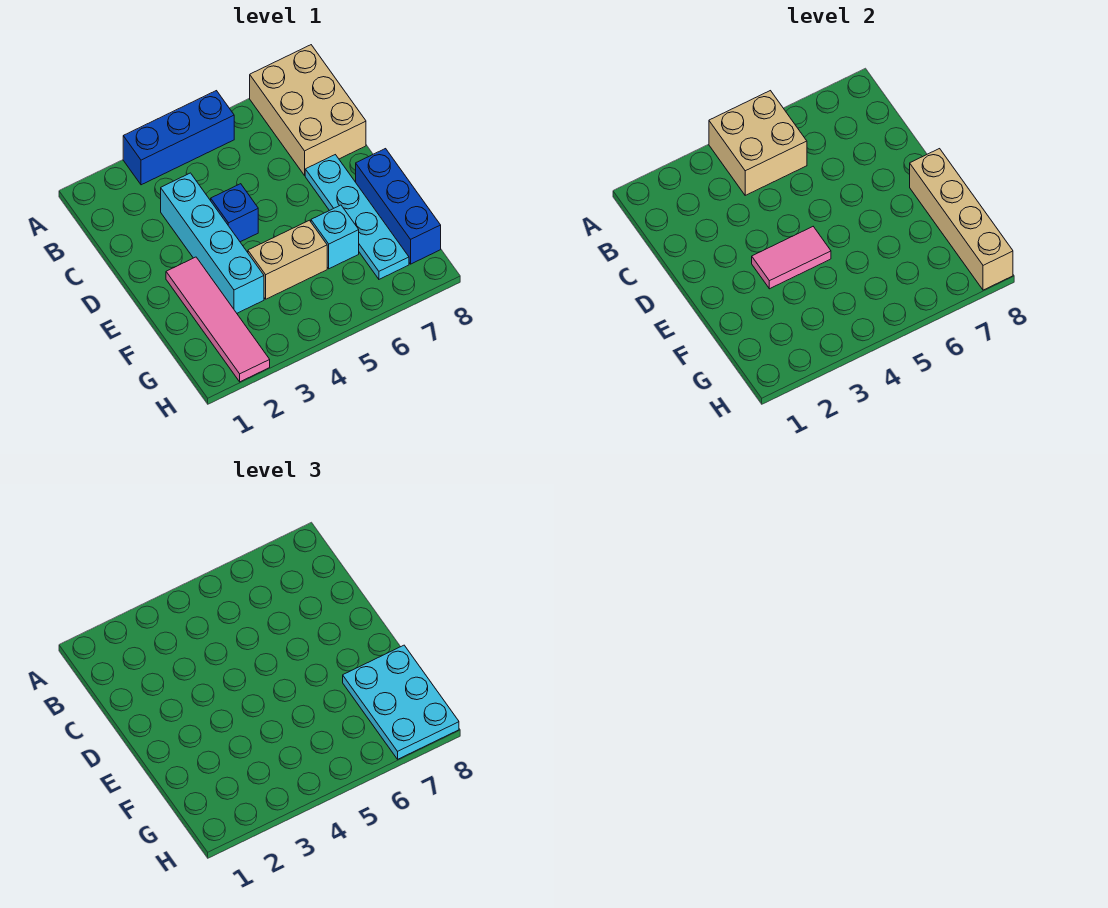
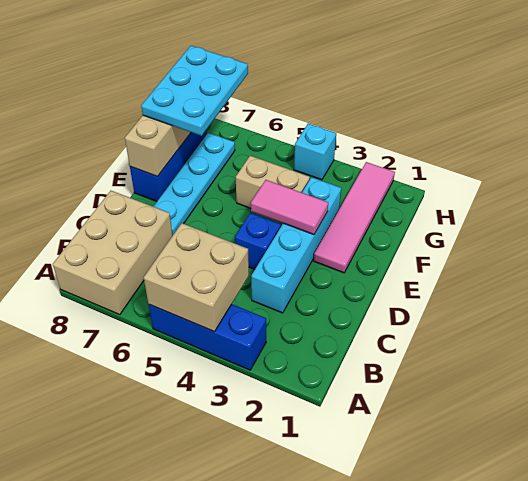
cyan brick F6 level 1 -> cyan brick H4 level 1

